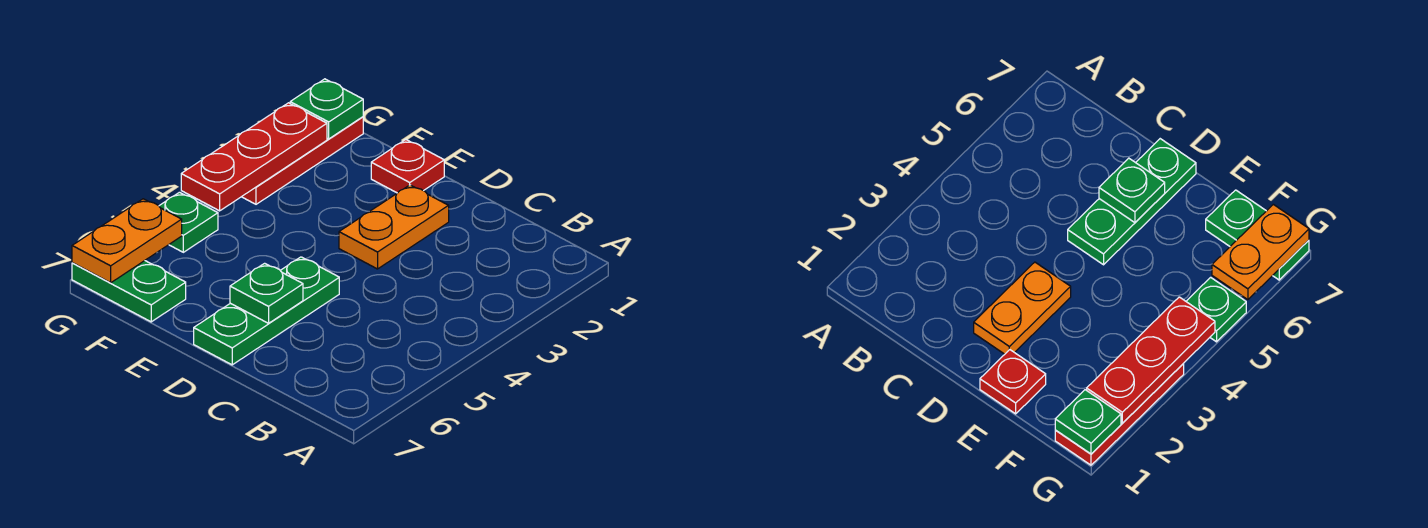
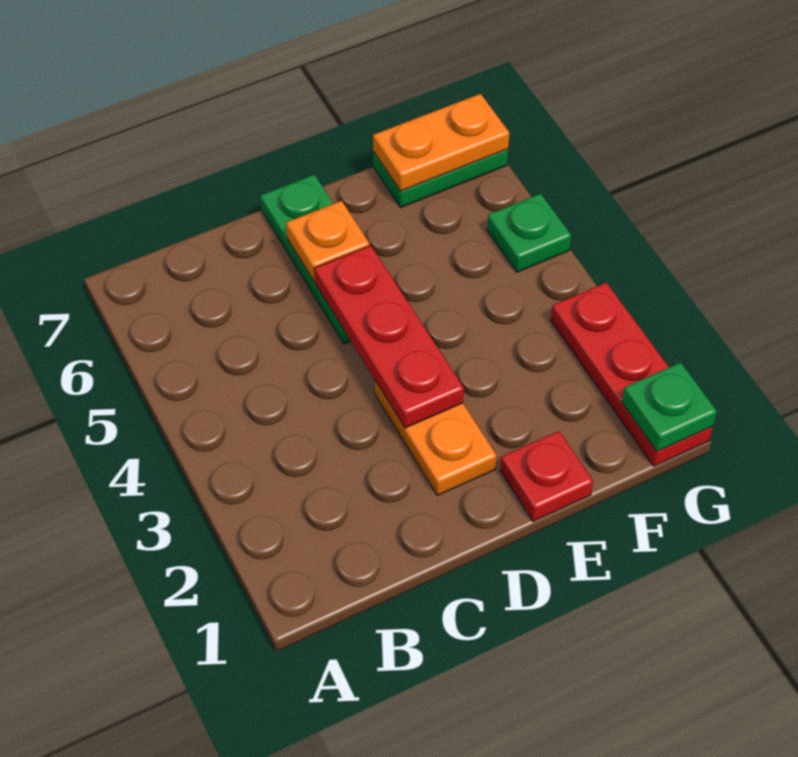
green plate D6 level 2 -> orange plate D6 level 2
red plate G2:G4 level 2 -> red plate D3:D5 level 2
orange plate G6:G7 level 2 -> orange plate F7:G7 level 2

